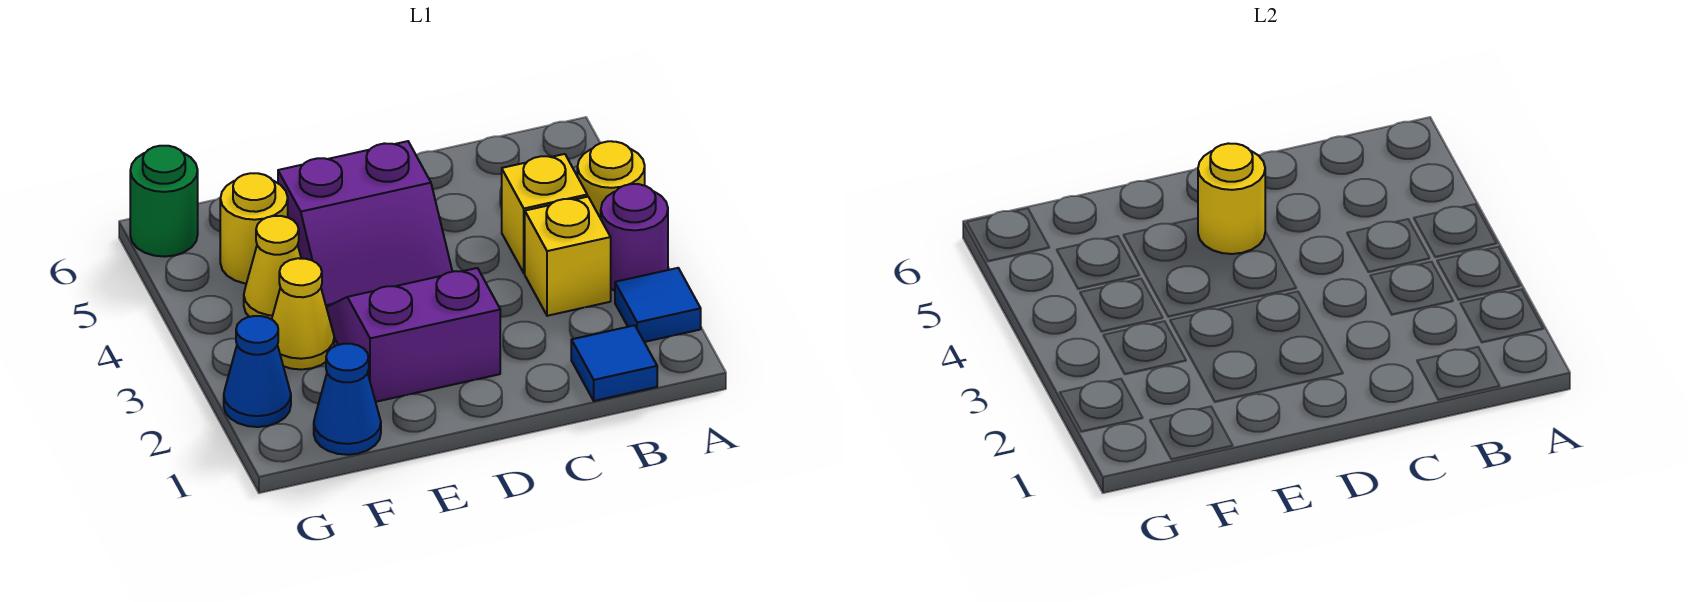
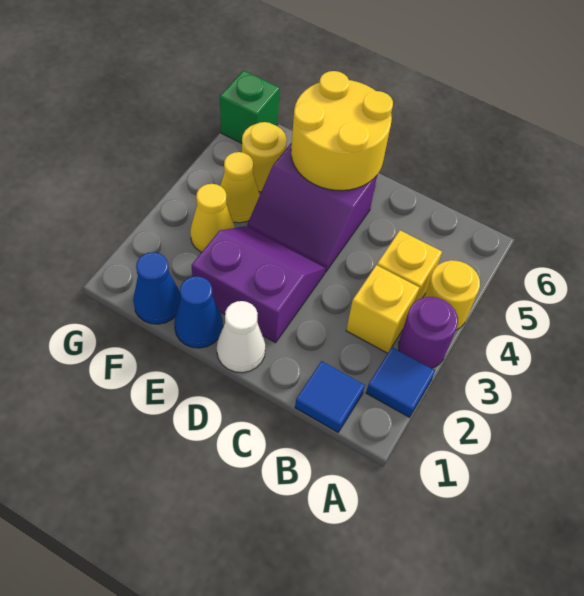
none -> white cone D1 level 1
yellow round brick D5 level 2 -> yellow round brick D5:E6 level 2
blue cone G2 level 1 -> blue cone E1 level 1
green round brick G6 level 1 -> green brick G6 level 1

